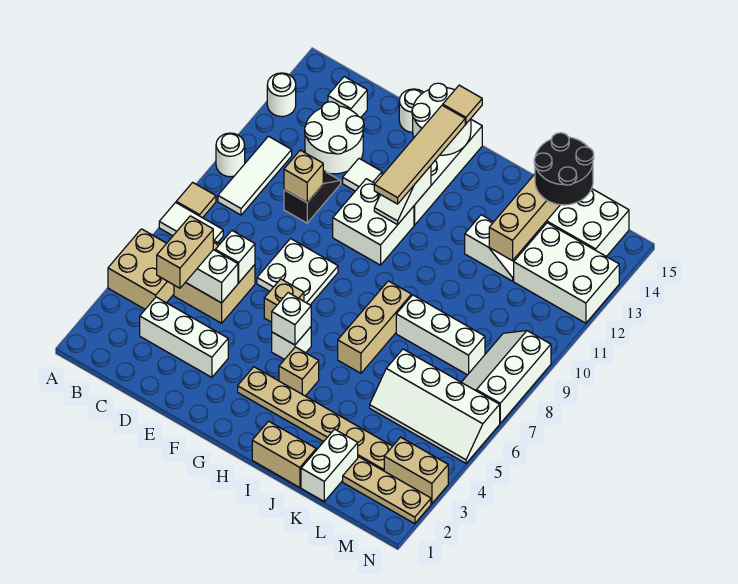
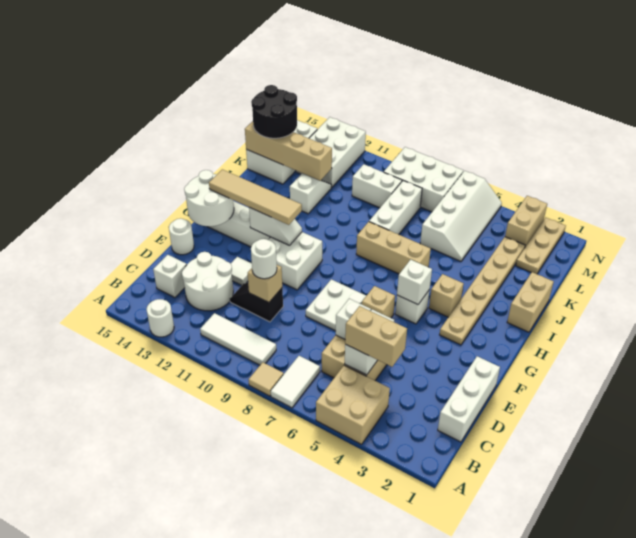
white round brick A10 level 1 -> white round brick D10 level 3
white brick C3:E3 level 1 -> white brick C1:E1 level 1
tan tile G15 level 3 -> none
white brick K1:K2 level 1 -> white brick L9:L10 level 1
white slope M7:N9 level 1 top N -> white brick M7:N9 level 1

